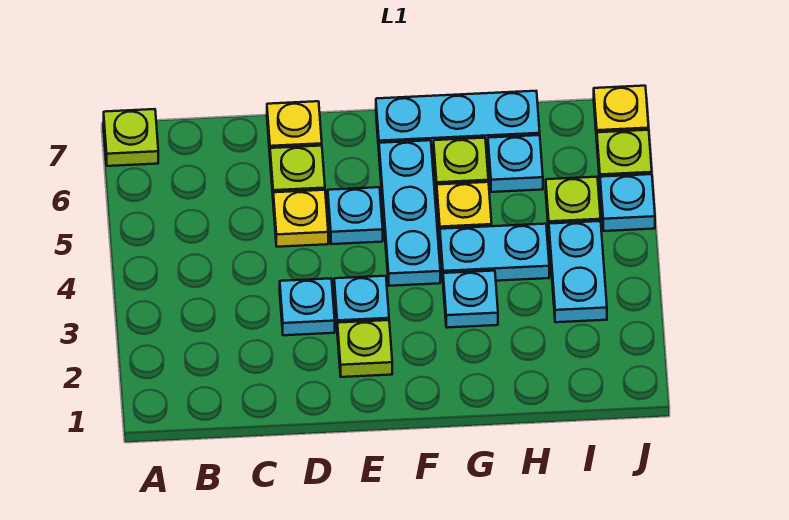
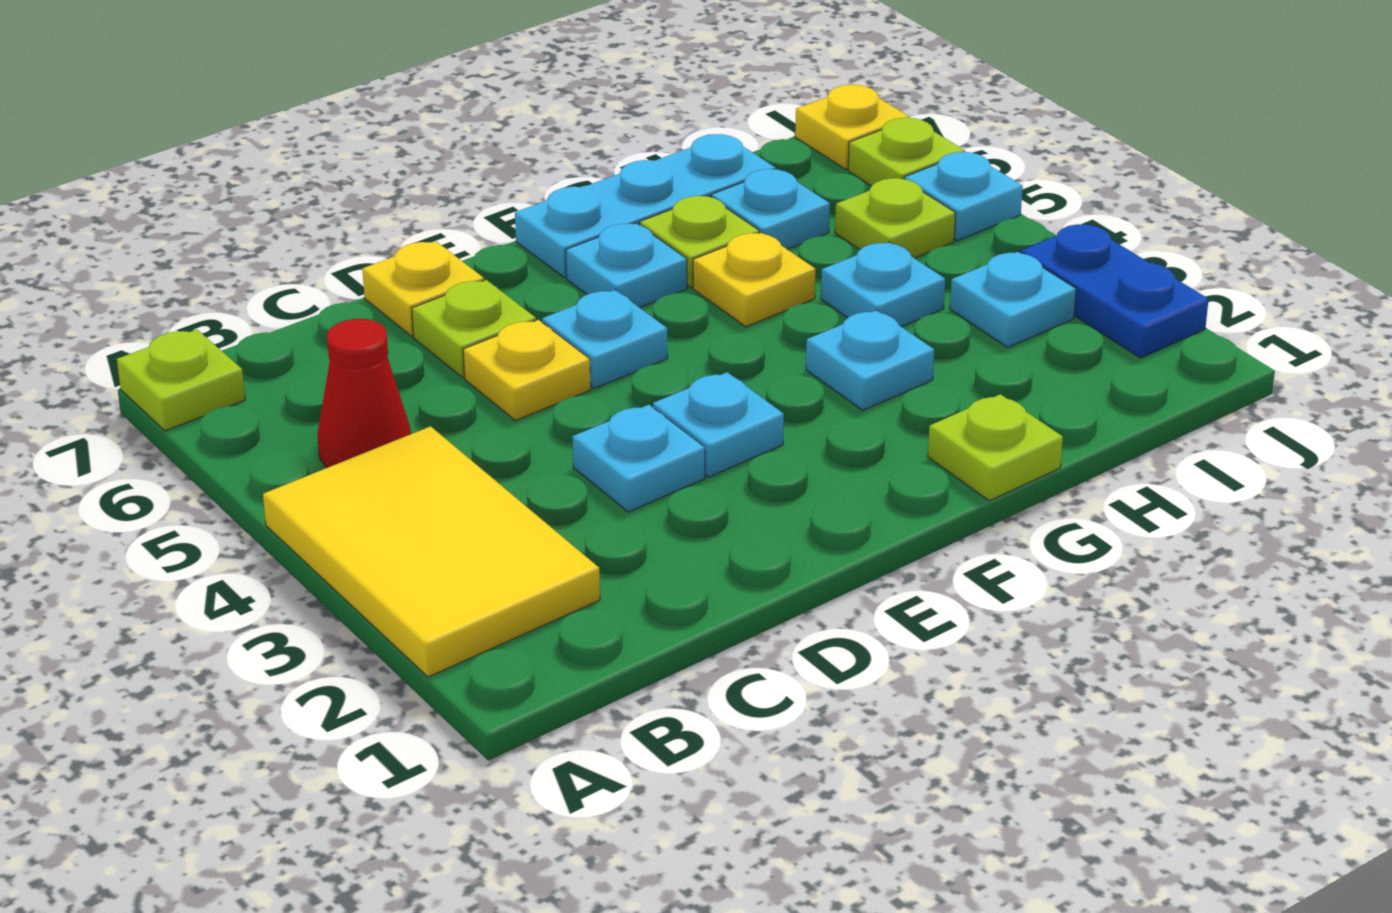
none -> yellow tile A2:B4 level 1
none -> red cone B5 level 1
lime plate E2 level 1 -> lime plate G1 level 1
cyan plate F4:F6 level 1 -> cyan plate F6 level 1
cyan plate G4:H4 level 1 -> cyan plate H4 level 1
cyan plate I3:I4 level 1 -> cyan plate I3 level 1
none -> blue plate J2:J3 level 1

